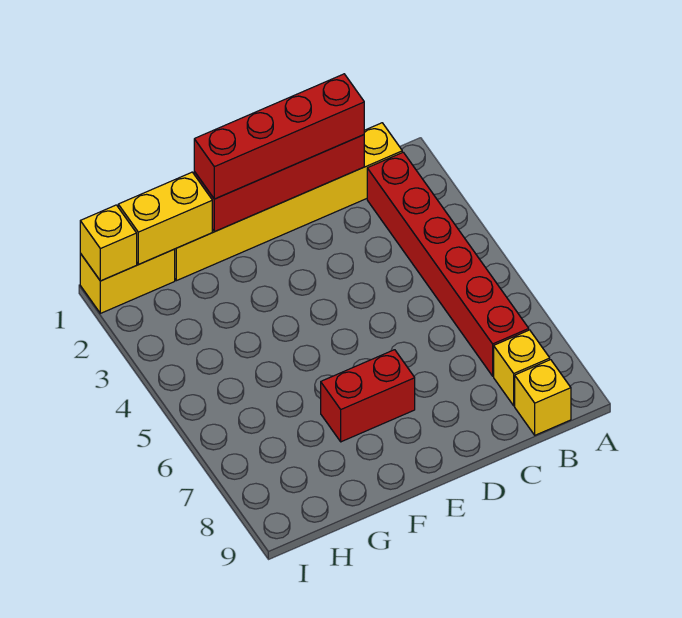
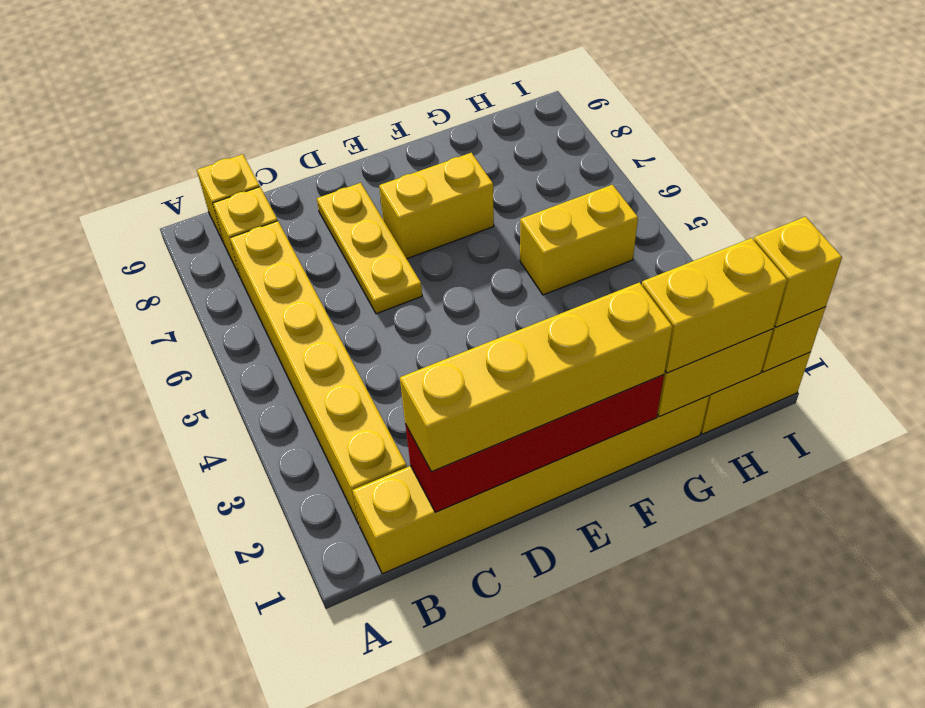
red brick B2:B7 level 1 -> yellow brick B2:B7 level 1
red brick C1:F1 level 3 -> yellow brick C1:F1 level 3
none -> yellow plate D6:D8 level 1
red brick E7:F7 level 1 -> yellow brick E7:F7 level 1
none -> yellow brick G1:H1 level 3
none -> yellow brick G5:H5 level 1
none -> yellow brick I1 level 3

